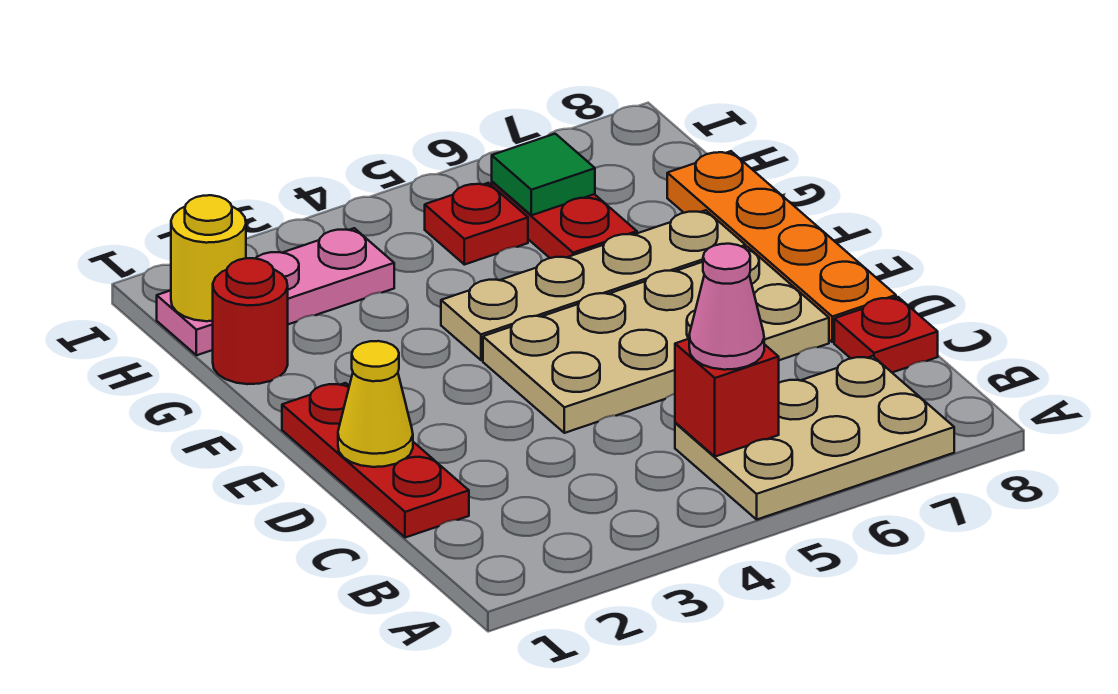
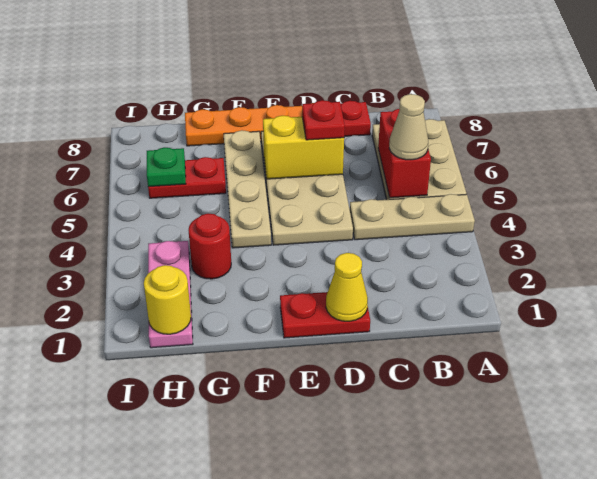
none -> tan plate A4:C4 level 1
red brick B5 level 2 -> red brick B5:B6 level 2
pink cone B5 level 3 -> tan cone B5 level 3
red plate C1:E1 level 1 -> red plate D1:E1 level 1
none -> yellow brick D6:E6 level 2
red round brick G1 level 1 -> red round brick G3 level 1
red plate H5 level 1 -> red plate D6 level 3
green tile H6 level 2 -> green plate H6 level 2

